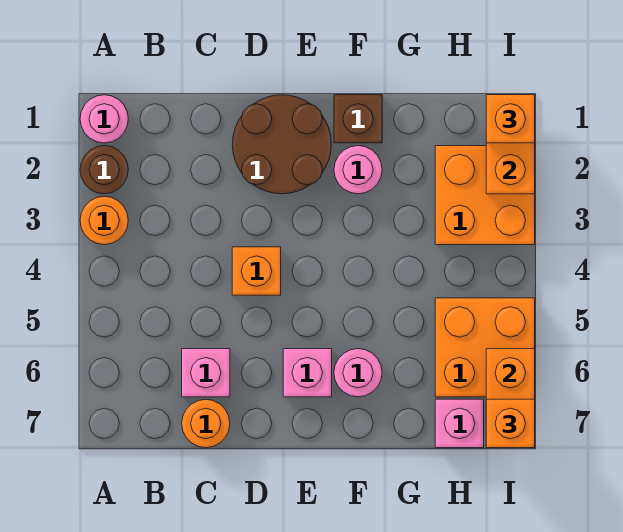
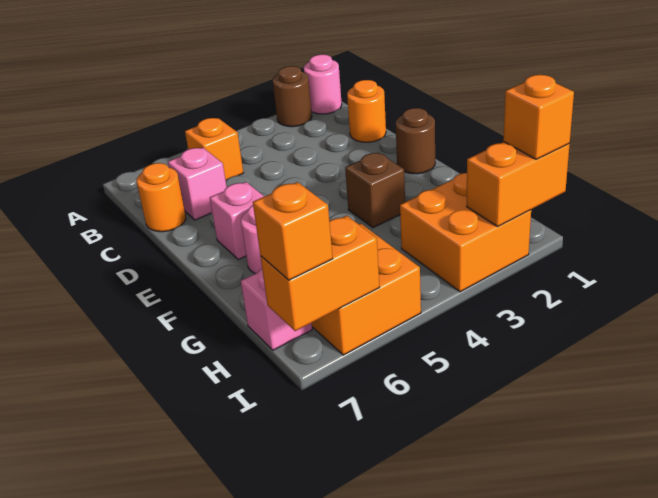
orange round brick A3 level 1 -> orange round brick C1 level 1
brown round brick D1:E2 level 1 -> brown round brick E1 level 1
orange brick D4 level 1 -> orange brick B5 level 1
brown brick F1 level 1 -> brown brick F3 level 1
pink round brick F2 level 1 -> none

